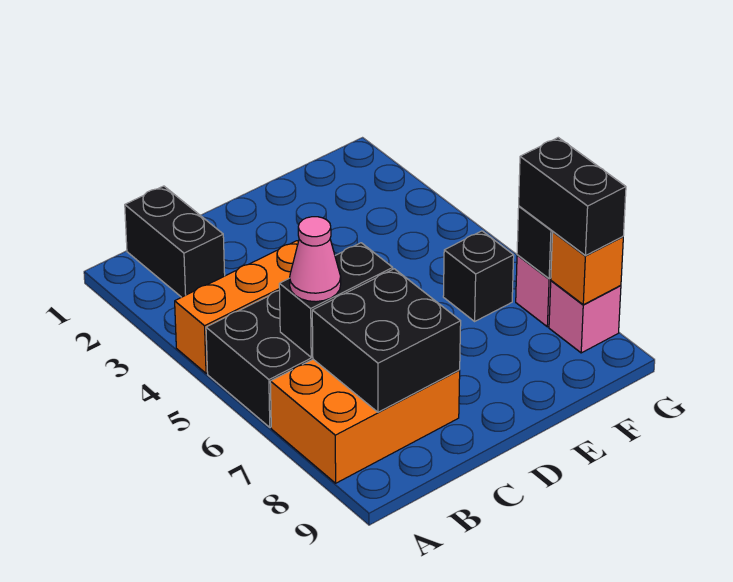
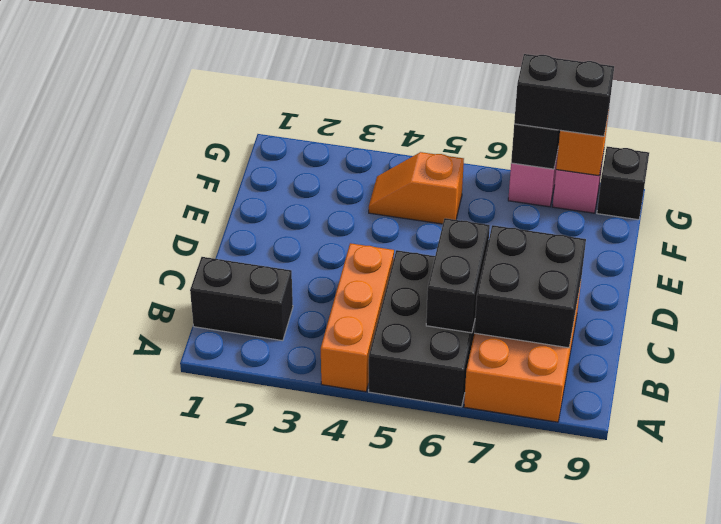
pink cone B6 level 3 -> none
none -> orange slope F4:F5 level 1 top 5
black brick F6 level 1 -> black brick G9 level 1

